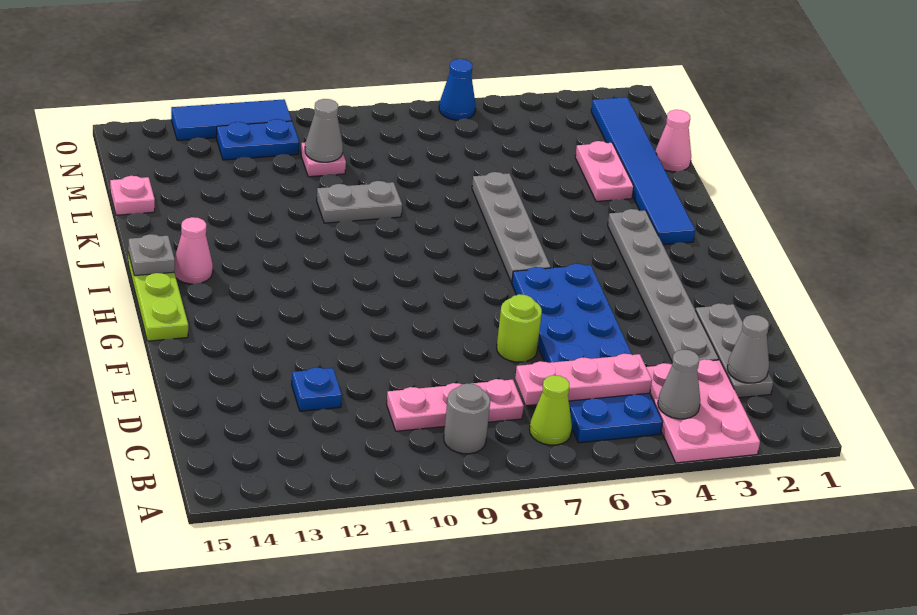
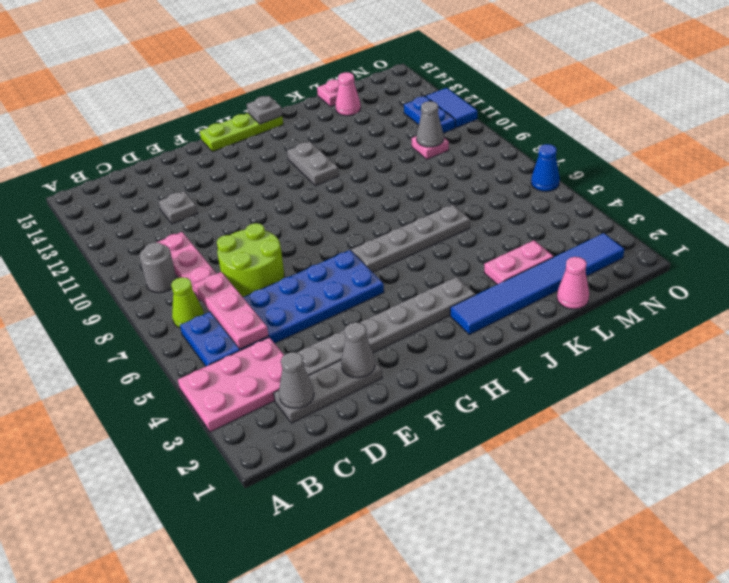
grey cone B4 level 2 -> grey cone E2 level 2
blue plate D12 level 1 -> grey plate D12 level 1
lime round brick E7 level 1 -> lime round brick D7:E8 level 1
pink cone I14 level 1 -> pink cone L14 level 1
grey plate K9:K10 level 1 -> grey plate I11:I12 level 1
blue tile O11:O13 level 1 -> blue tile O11:O12 level 1

